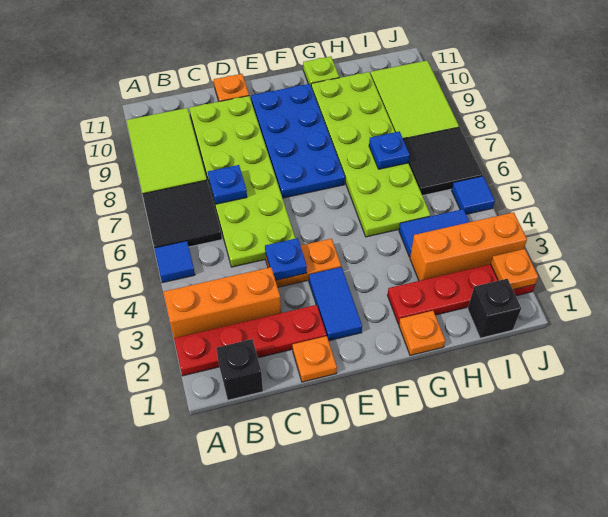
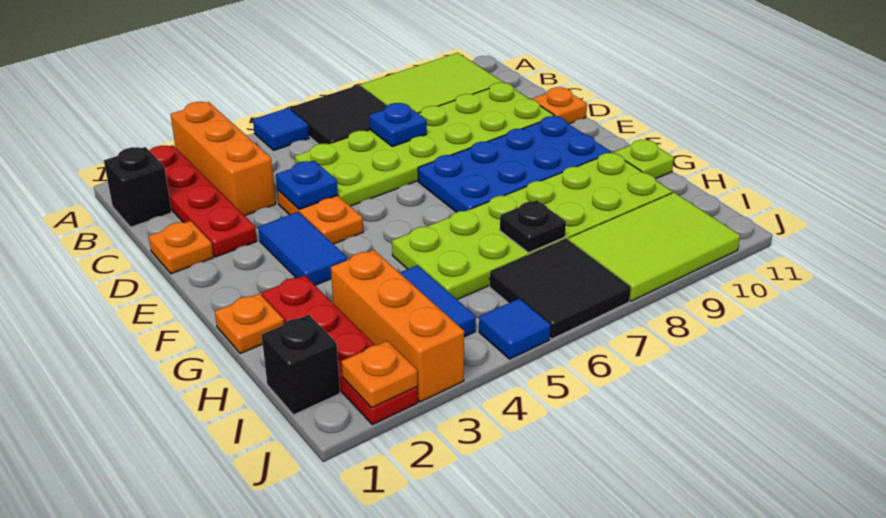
blue tile E2:E3 level 1 -> blue tile E3:F3 level 1
blue plate H7 level 2 -> black plate H7 level 2

